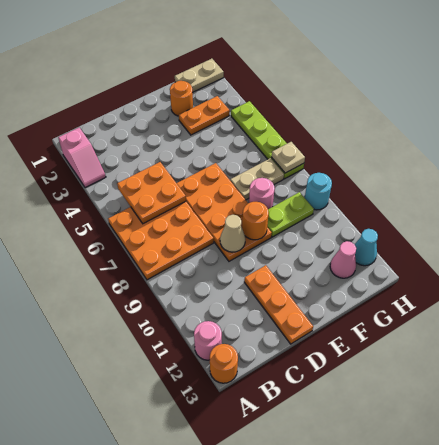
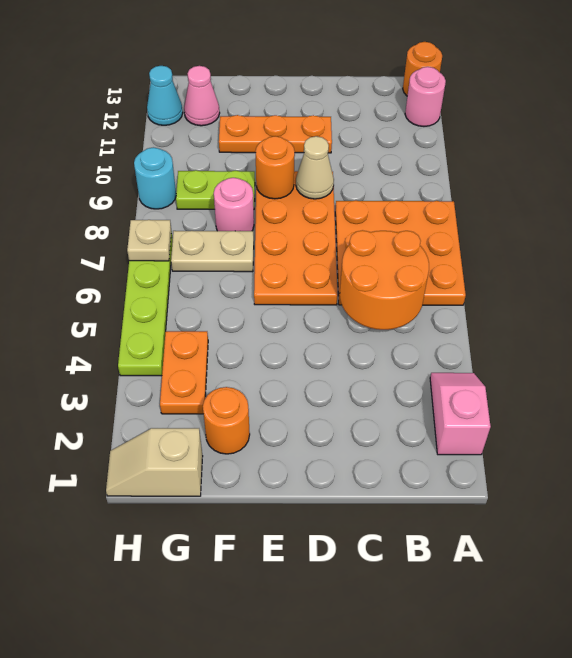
orange plate B5:C6 level 2 -> orange round brick B5:C6 level 2
orange plate D11:D13 level 1 -> orange plate D11:F11 level 1
orange plate F3:G3 level 1 -> orange plate G3:G4 level 1
tan plate G1:H1 level 1 -> tan slope G1:H1 level 1 top G

